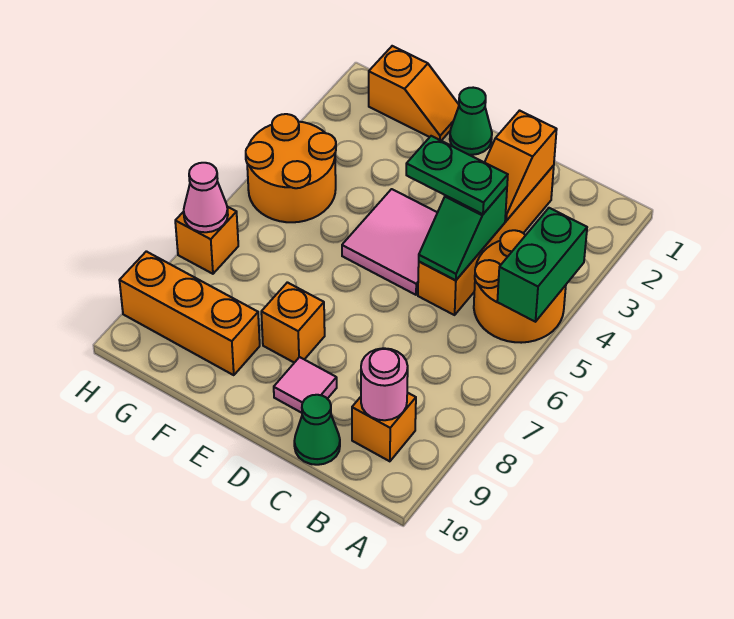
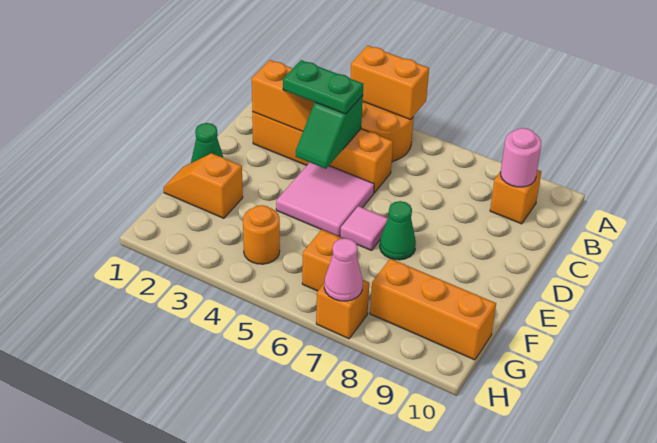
green brick A4:A5 level 2 -> orange brick A4:A5 level 2
green slope C4:C5 level 2 top 4 -> green slope C4:D4 level 2 top C
green plate C4:D4 level 3 -> green plate C3:C4 level 3
green cone C10 level 1 -> green cone E7 level 1
pink tile D9 level 1 -> pink tile E6 level 1
orange brick E8 level 1 -> orange brick G6 level 1
orange slope F1:G1 level 1 top G -> orange slope F1:F2 level 1 top 2
orange brick F9:H9 level 1 -> orange brick G8:G10 level 1
orange round brick G4:H5 level 1 -> orange round brick G4 level 1

